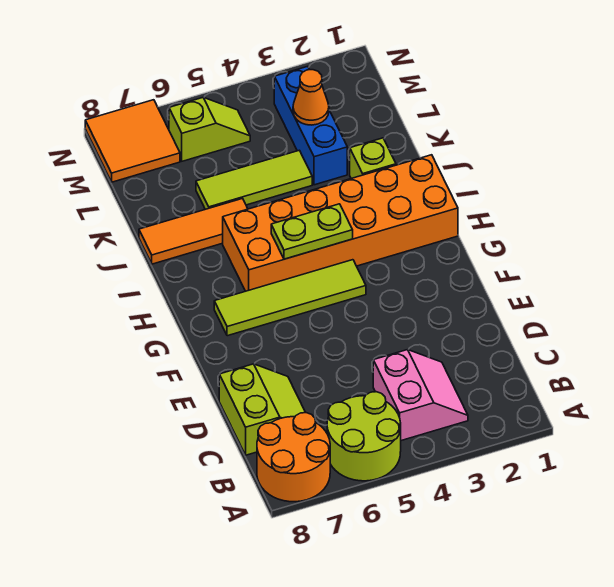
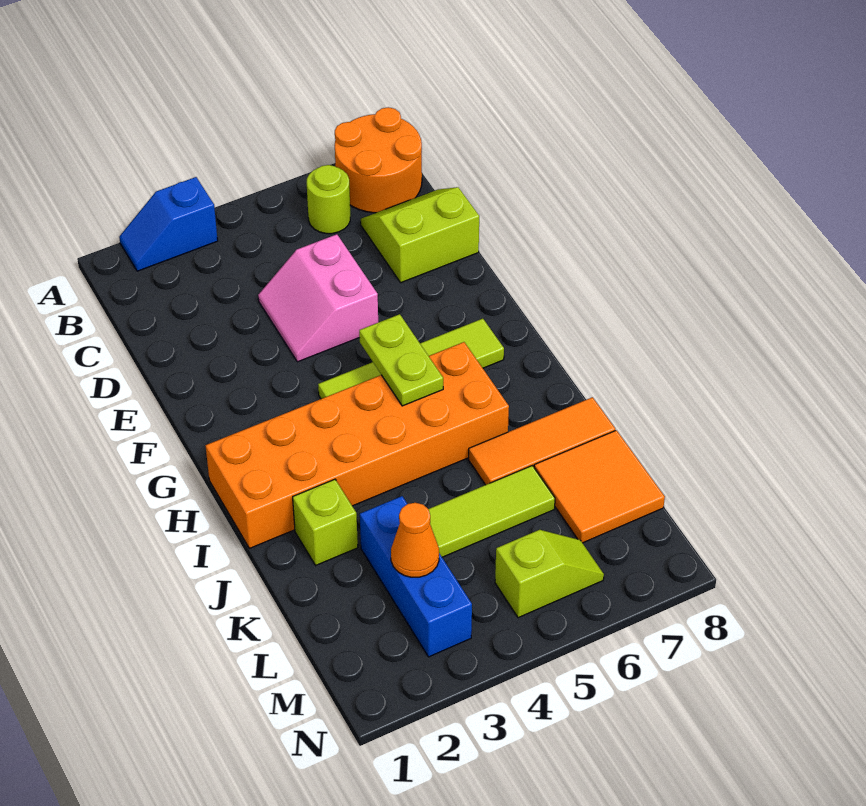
none -> blue slope A2:A3 level 1 top 3
lime round brick A5:B6 level 1 -> lime round brick B6 level 1
pink slope B3:C4 level 1 top 4 -> pink slope D4:E5 level 1 top 5
lime slope C7:D8 level 1 top 8 -> lime slope C7:D8 level 1 top D
lime plate H4:H5 level 2 -> lime plate G5:H5 level 2
lime slope M5:M6 level 1 top 6 -> lime slope M5:M6 level 1 top 5
orange tile M7:N8 level 1 -> orange tile K7:L8 level 1

